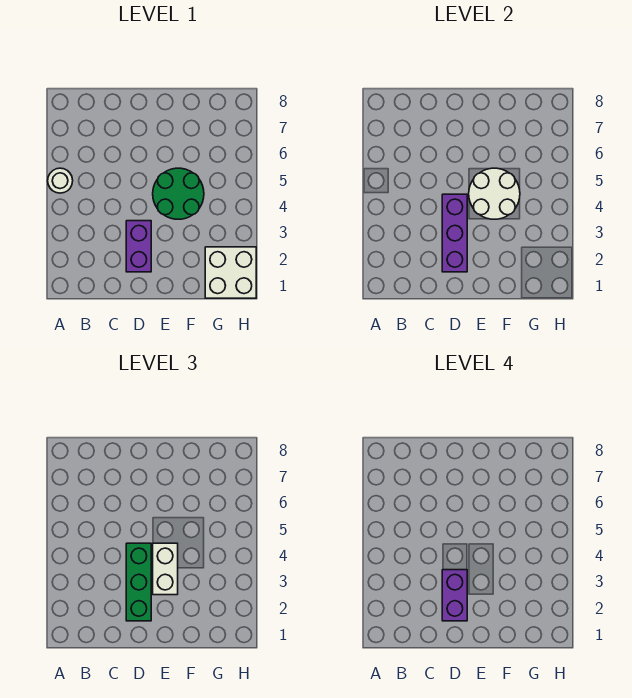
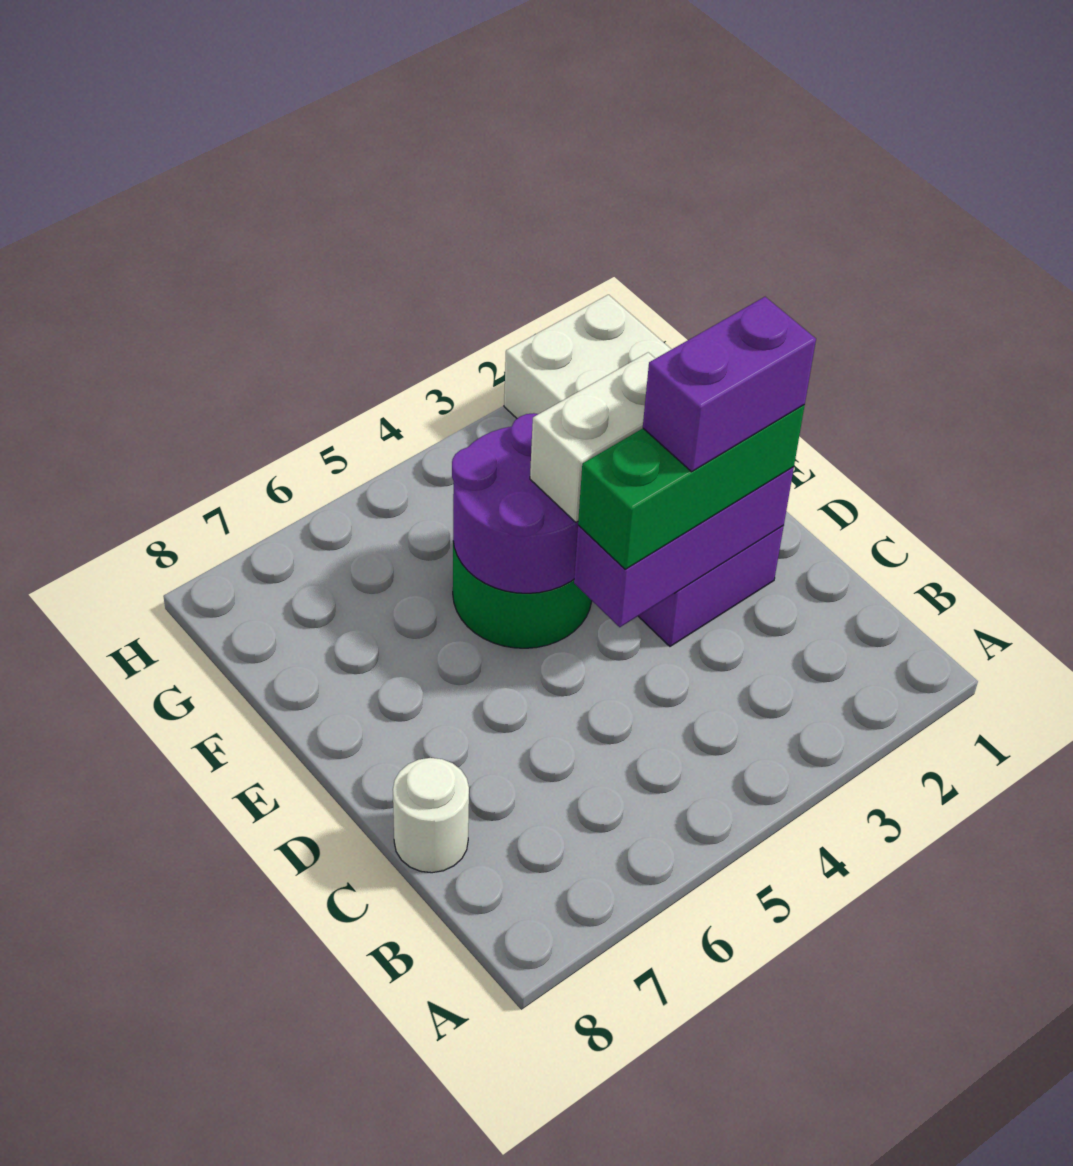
white round brick A5 level 1 -> white round brick C8 level 1
white round brick E4:F5 level 2 -> purple round brick E4:F5 level 2

